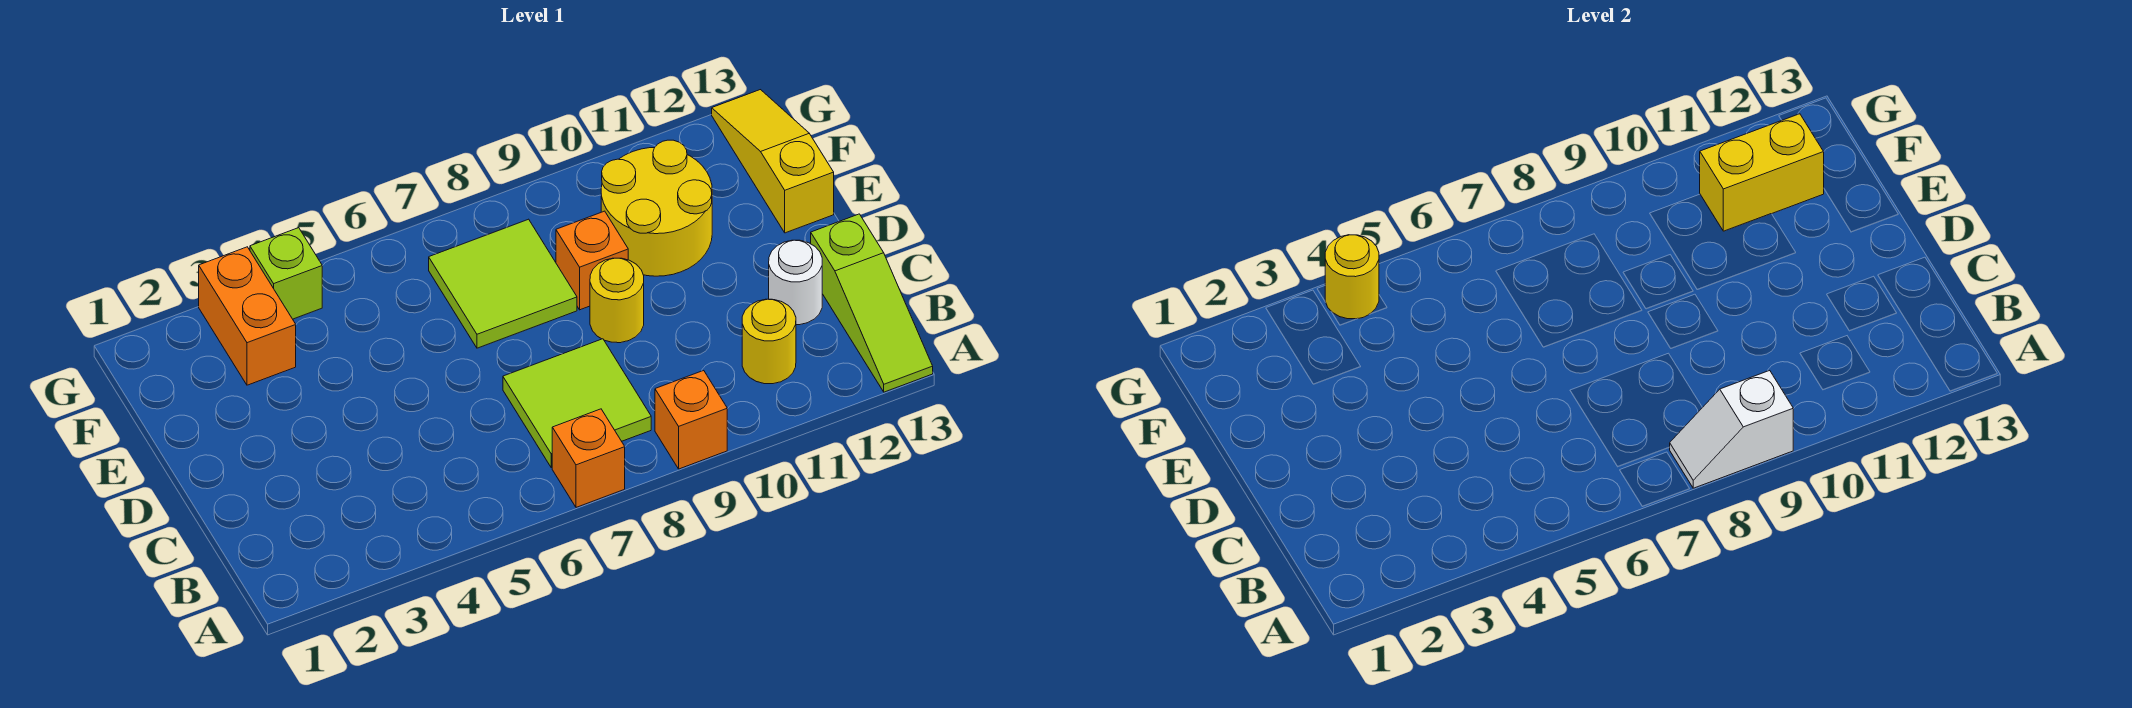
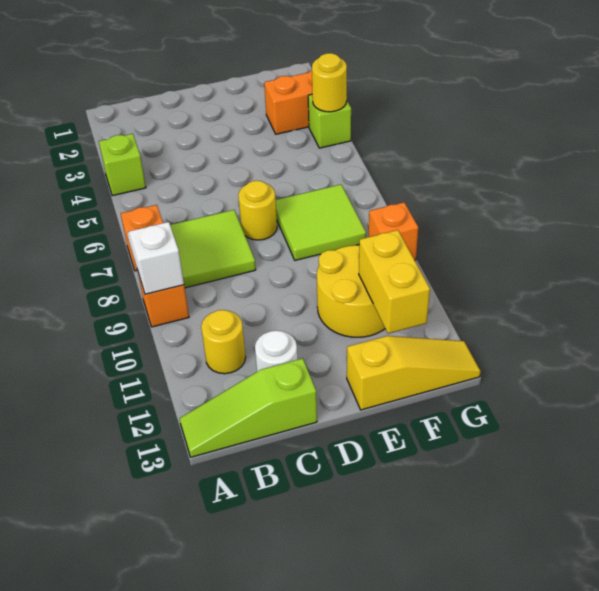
none -> lime brick A4 level 1
yellow round brick D9 level 1 -> yellow round brick D7 level 1
orange brick E9 level 1 -> orange brick G9 level 1

